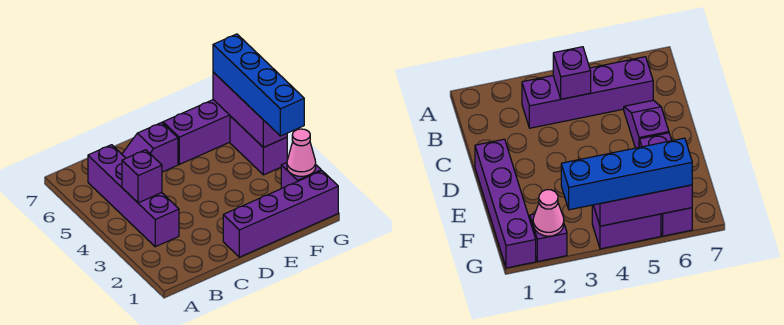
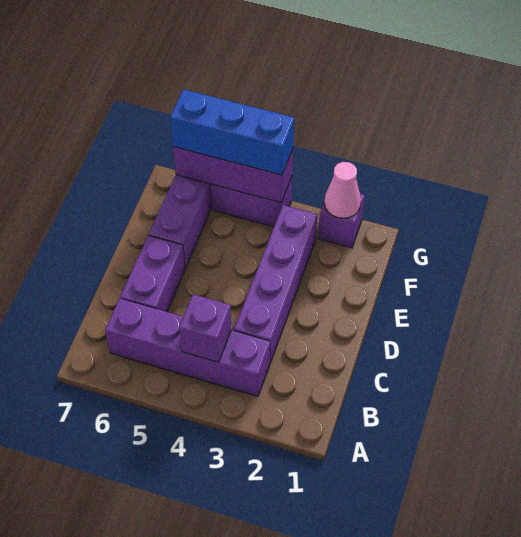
purple slope C6:D6 level 1 top D -> purple brick C6:D6 level 1
purple brick D1:G1 level 1 -> purple brick C3:F3 level 1
blue brick G3:G6 level 3 -> blue brick G4:G6 level 3

